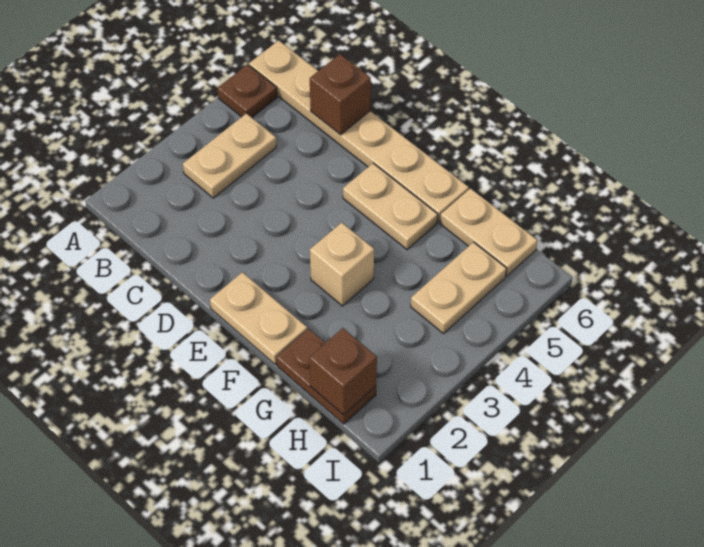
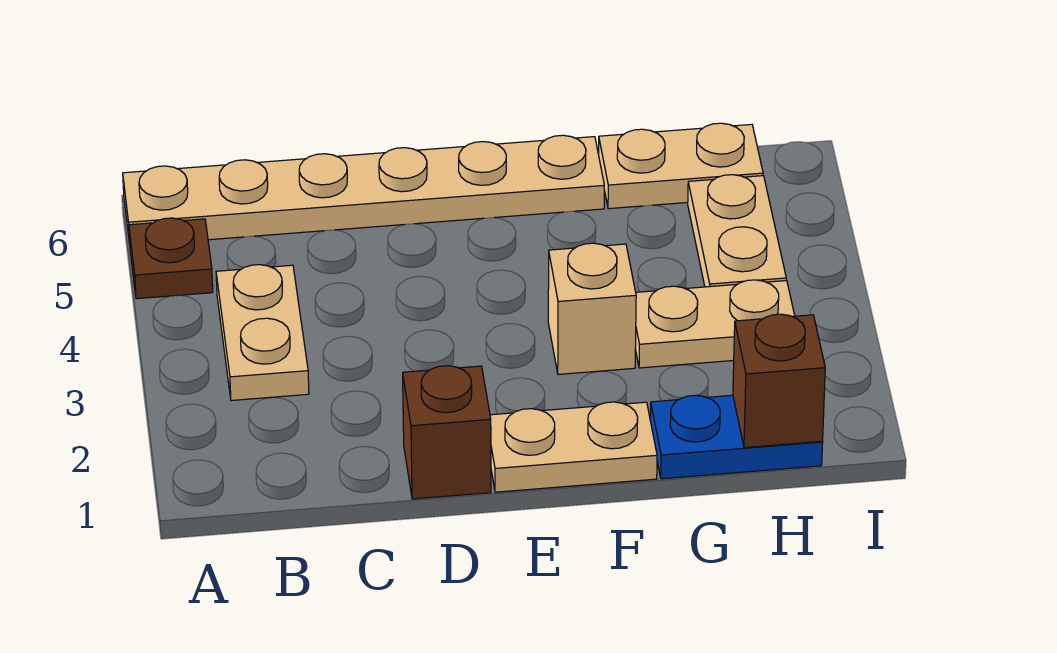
brown brick C6 level 2 -> brown brick D1 level 1
tan plate E5:F5 level 1 -> tan plate G3:H3 level 1
brown plate G1:H1 level 1 -> blue plate G1:H1 level 1

